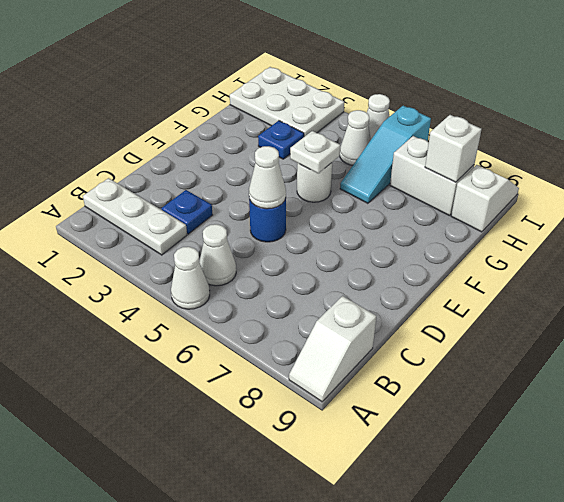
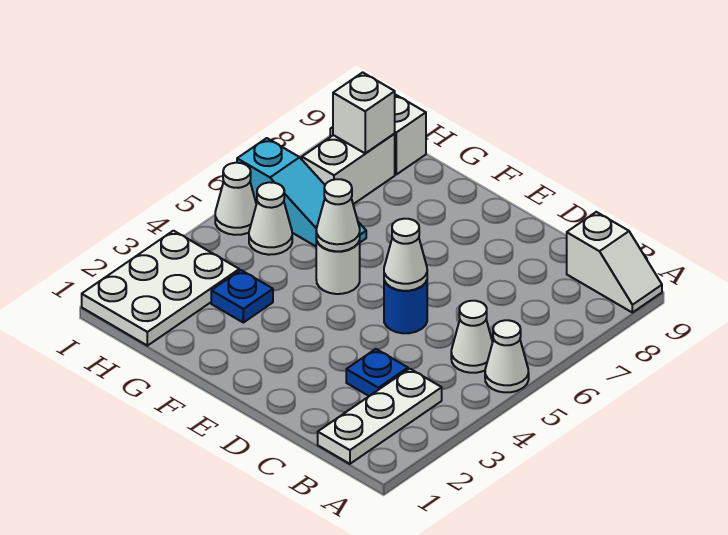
white plate F5 level 2 -> white cone F5 level 2

